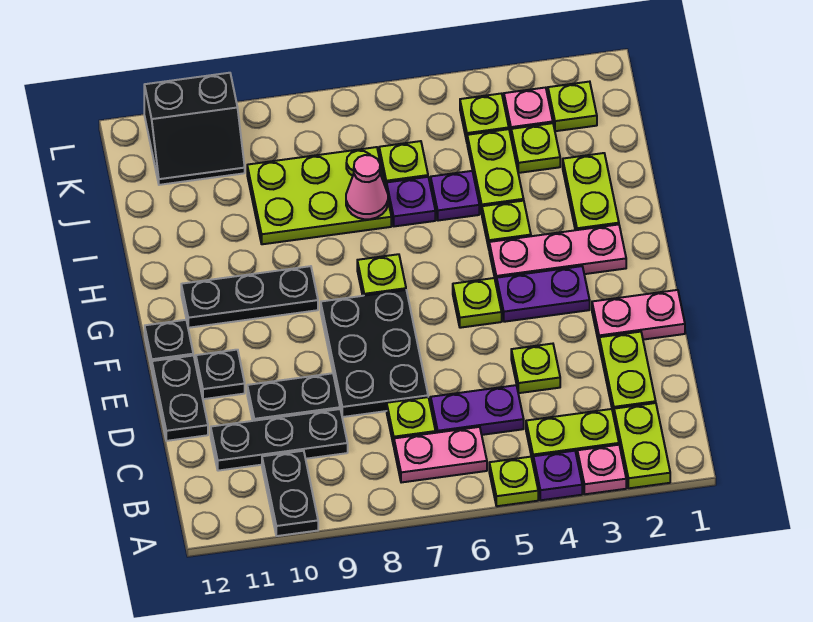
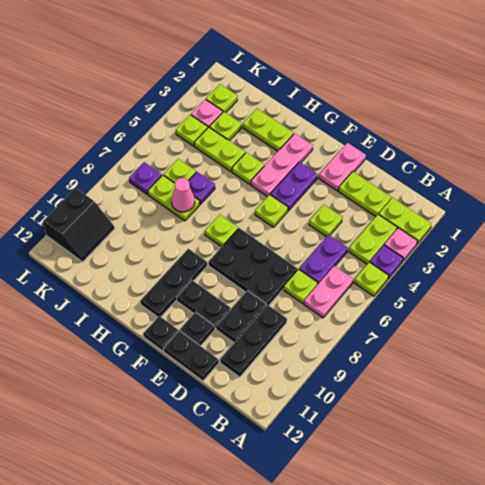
black plate A10:B10 level 1 -> black plate E10:F10 level 1
purple plate I5 level 1 -> purple plate K7 level 1
lime plate I7:J9 level 1 -> lime plate I7:J7 level 1

